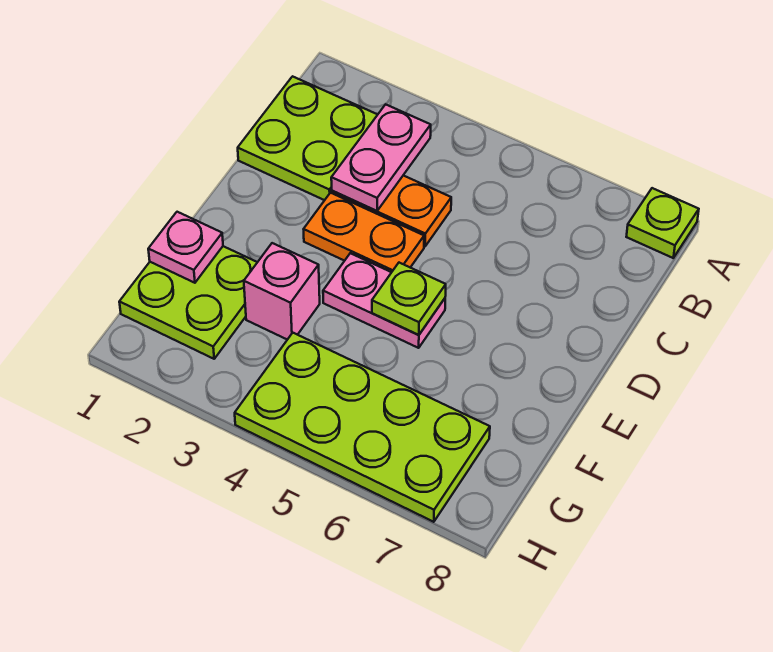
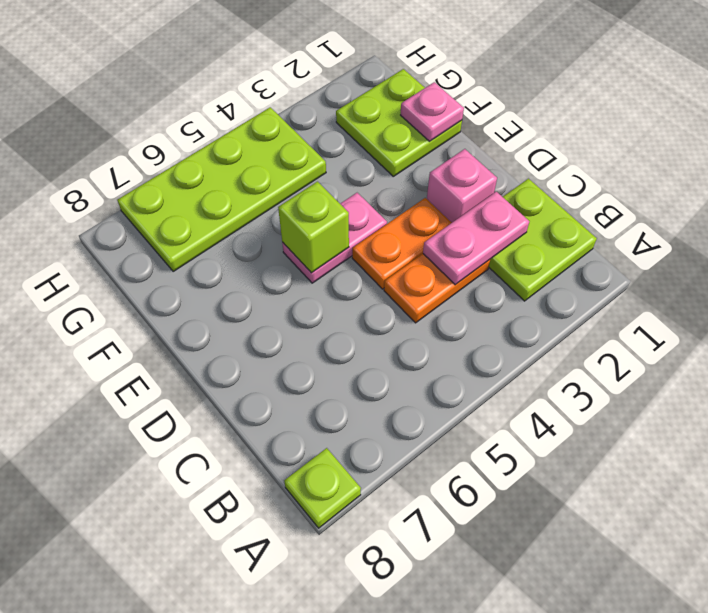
pink plate B3:C3 level 2 -> pink plate C2:C3 level 2
lime plate E5 level 2 -> lime brick E5 level 2
pink brick F3 level 1 -> pink brick D2 level 1

